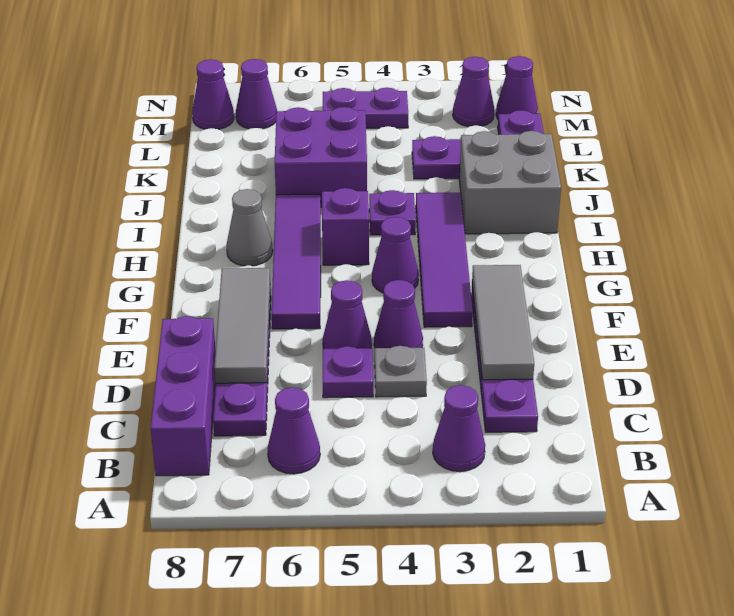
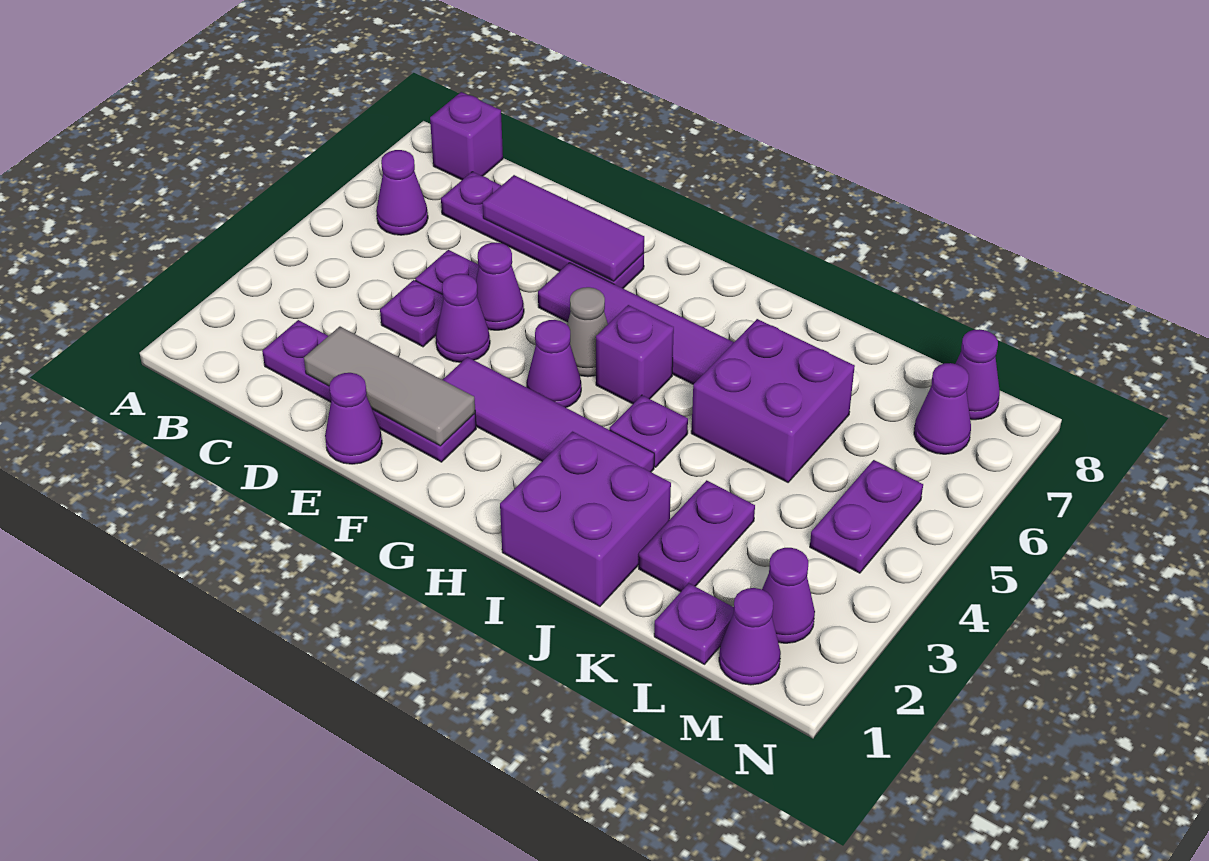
purple cone B3 level 1 -> purple cone E1 level 1
purple brick B8:D8 level 1 -> purple brick B8 level 1
grey plate D4 level 1 -> purple plate D4 level 1
grey tile D7:F7 level 2 -> purple tile D7:F7 level 2
grey cone H7 level 1 -> grey cone G5 level 1
grey brick I1:J2 level 1 -> purple brick I1:J2 level 1

